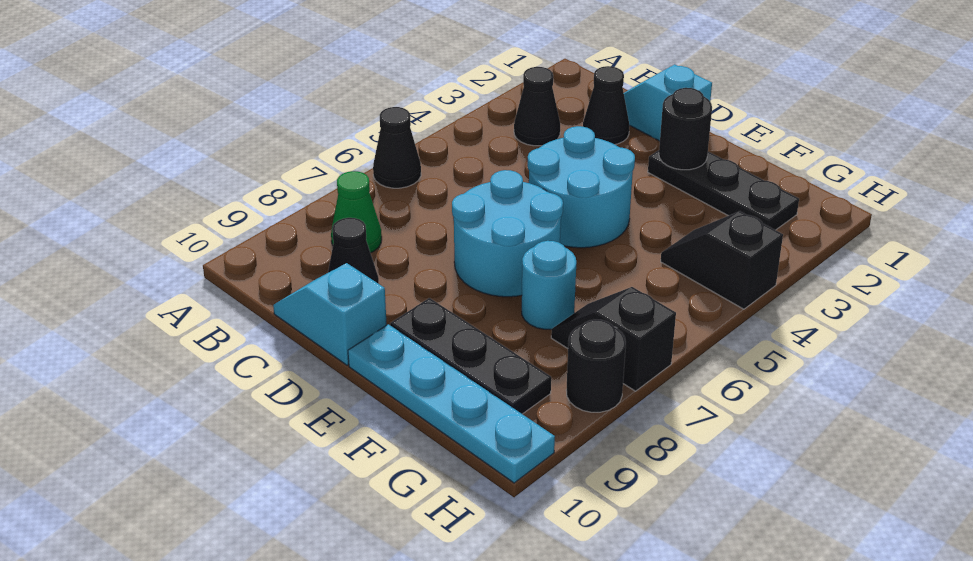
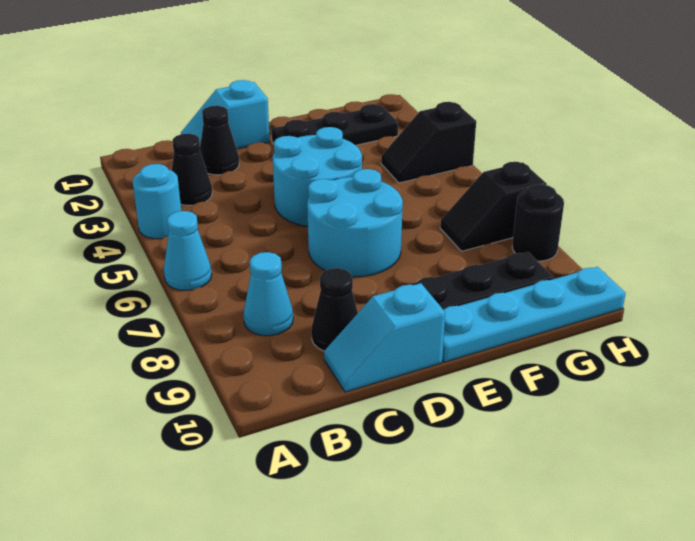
black cone A6 level 1 -> cyan cone A6 level 1
green cone B8 level 1 -> cyan cone B8 level 1
black round brick E2 level 2 -> none
cyan round brick F7 level 1 -> cyan round brick A4 level 1

